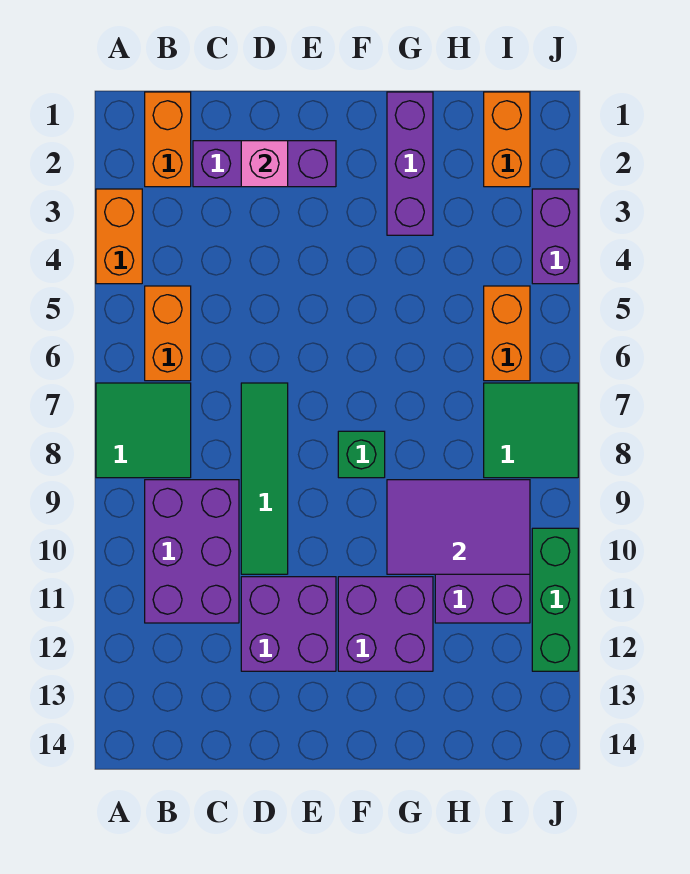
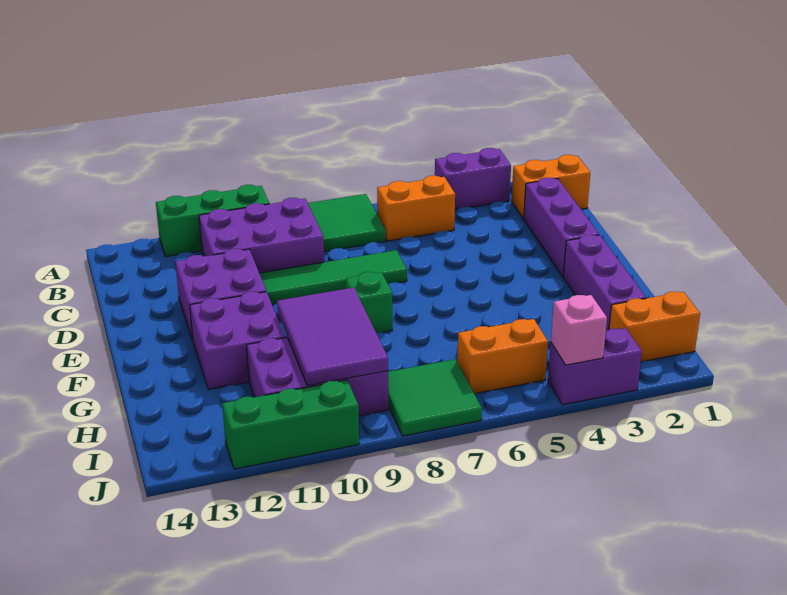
orange brick A3:A4 level 1 -> purple brick A3:A4 level 1
none -> green brick A10:A12 level 1
pink brick D2 level 2 -> pink brick J4 level 2
purple brick G1:G3 level 1 -> purple brick F2:H2 level 1

